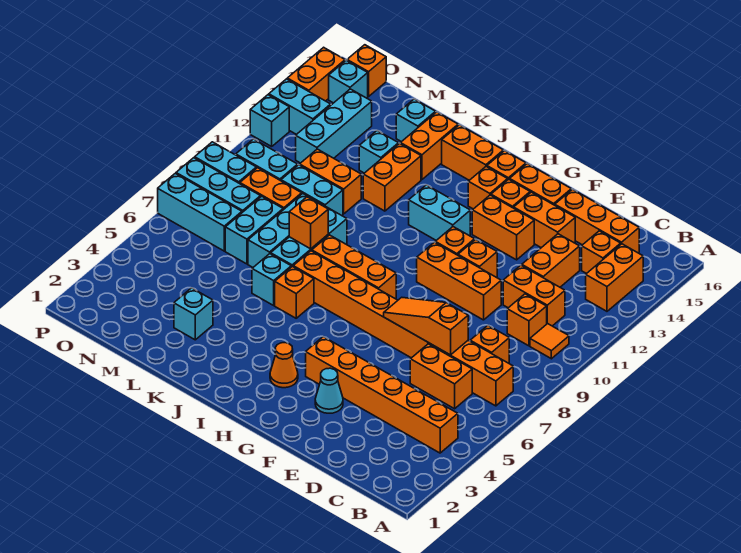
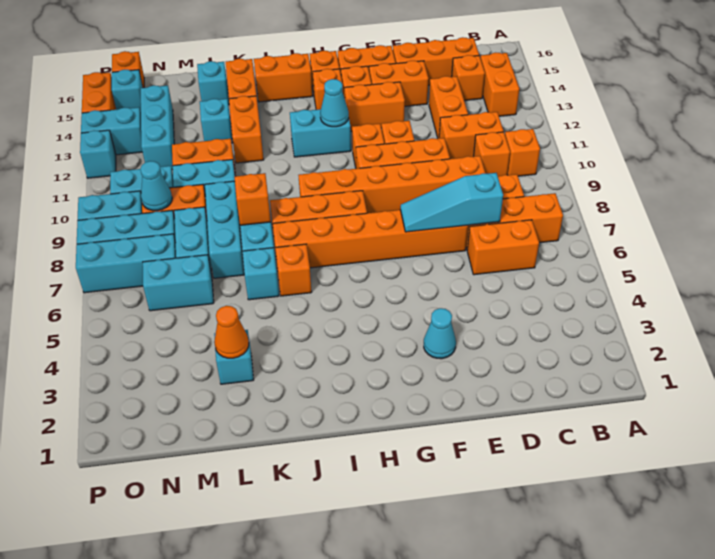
orange brick B4:G4 level 1 -> orange brick D9:I9 level 1
orange tile B10 level 1 -> orange brick B10 level 1
orange slope D7:F7 level 2 top D -> cyan slope D7:F7 level 2 top D
orange cone H3 level 1 -> orange cone L3 level 2
none -> cyan cone H12 level 2
none -> cyan brick M6:N6 level 1
none -> cyan cone N9 level 2

